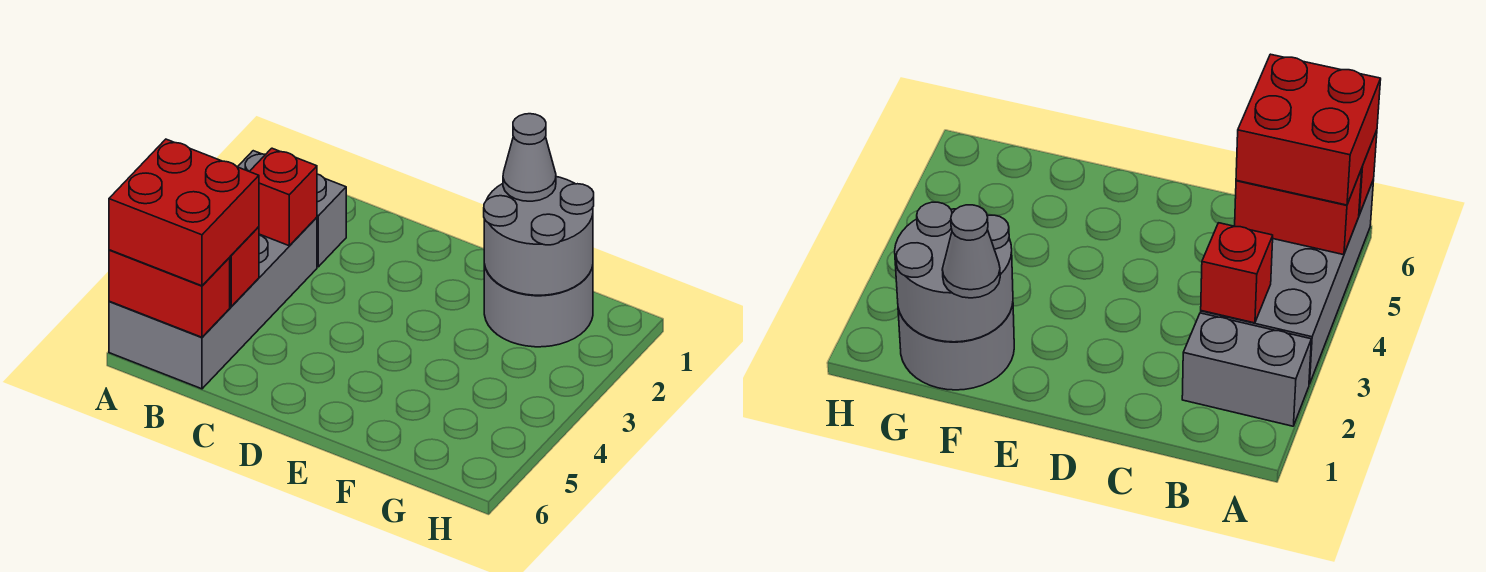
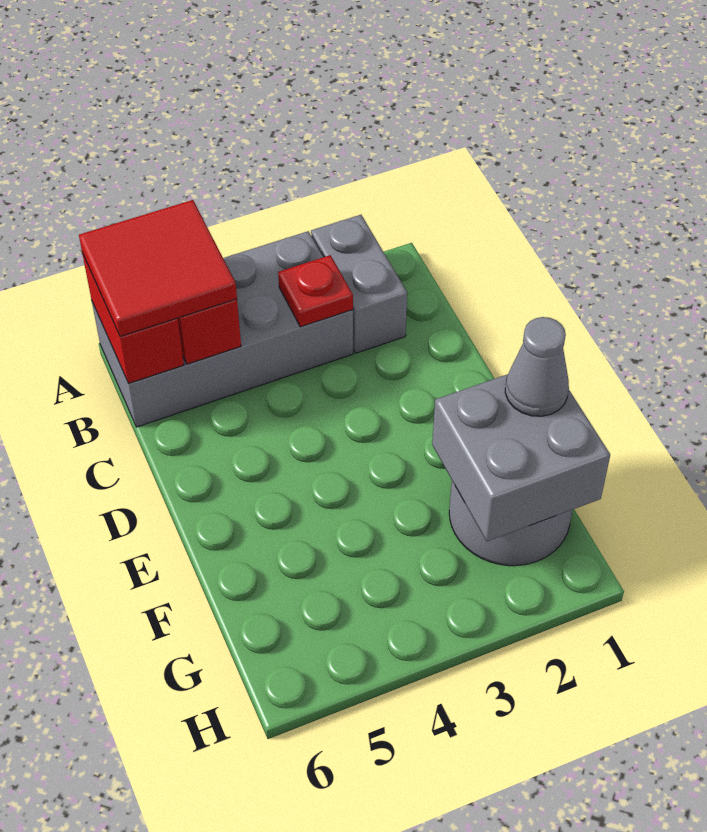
red brick A5:B6 level 3 -> red tile A5:B6 level 3
red brick B3 level 2 -> red plate B3 level 2
grey round brick F1:G2 level 2 -> grey brick F1:G2 level 2

